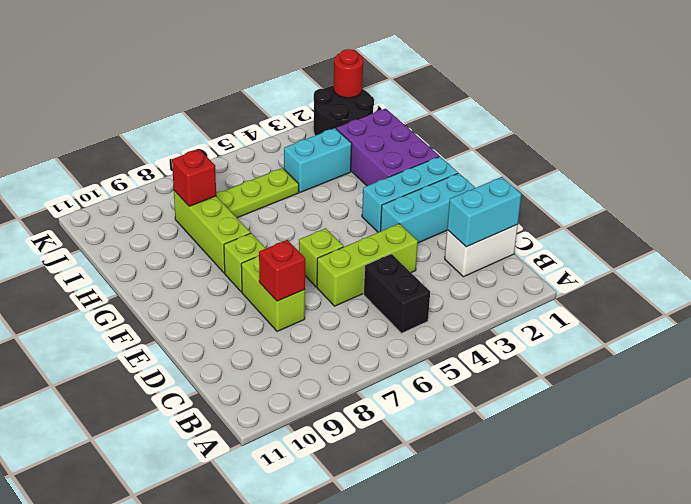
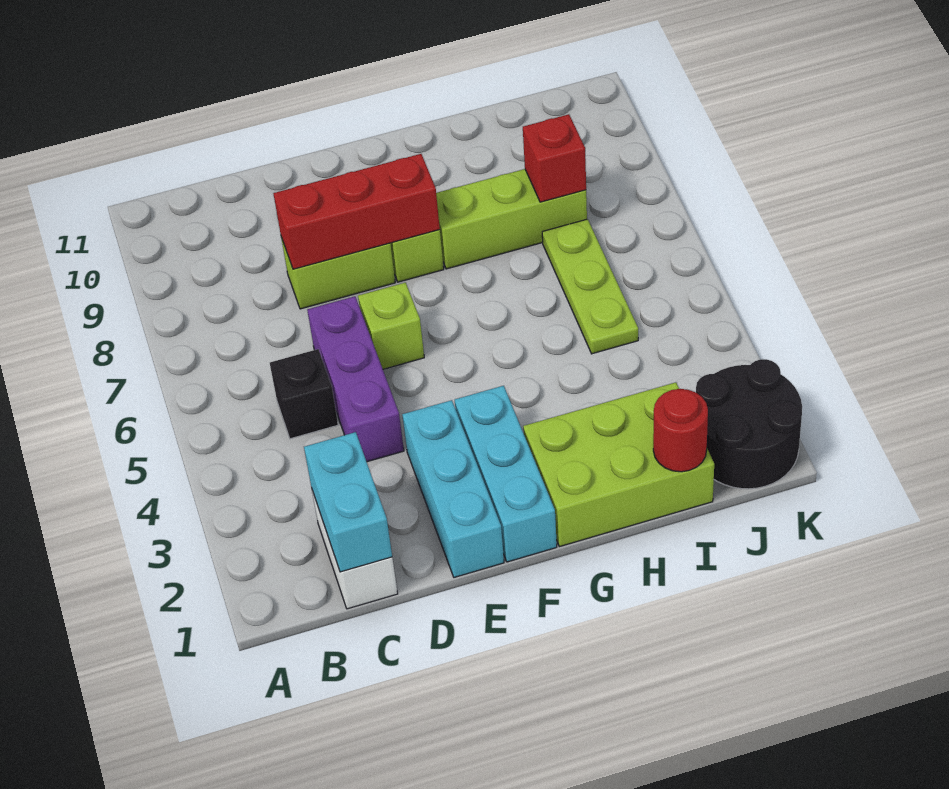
black brick B5:C5 level 1 -> black brick C5 level 1
lime brick D4:D6 level 1 -> purple brick D4:D6 level 1
red brick D8 level 2 -> red brick D8:F8 level 2
purple brick G1:I2 level 1 -> lime brick G1:I2 level 1
cyan brick I3:I4 level 1 -> none
red round brick K1 level 2 -> red round brick I1 level 2

